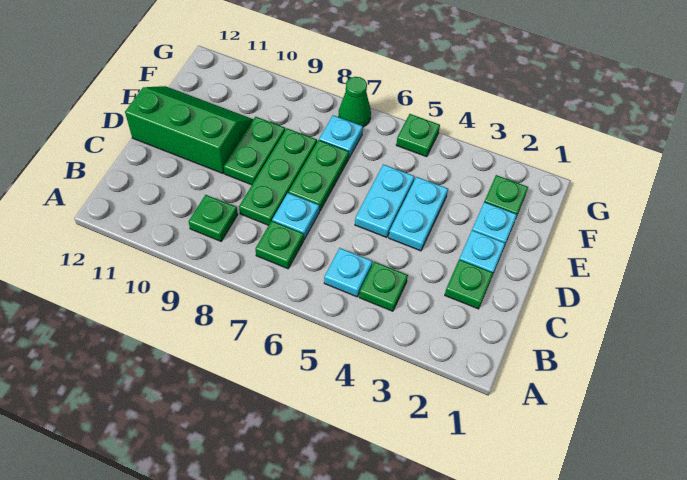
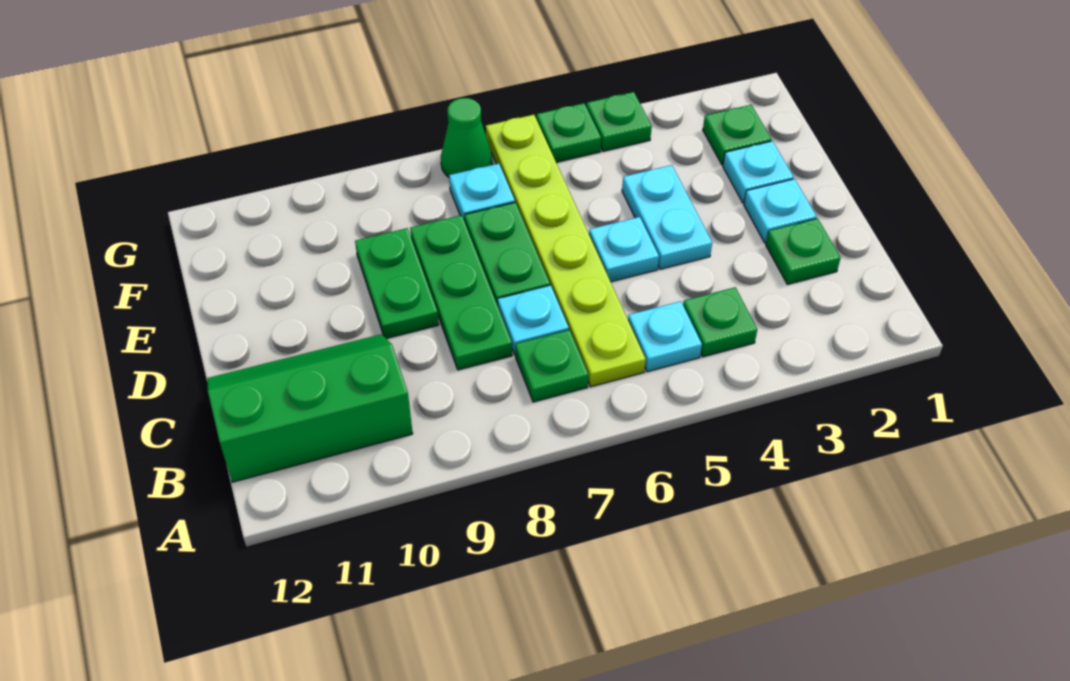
none -> lime plate B6:G6 level 1
green plate B9 level 1 -> green plate G4 level 1
cyan plate D5:E5 level 1 -> cyan plate D5 level 1
green slope D10:E12 level 1 top D -> green slope B10:C12 level 1 top B

